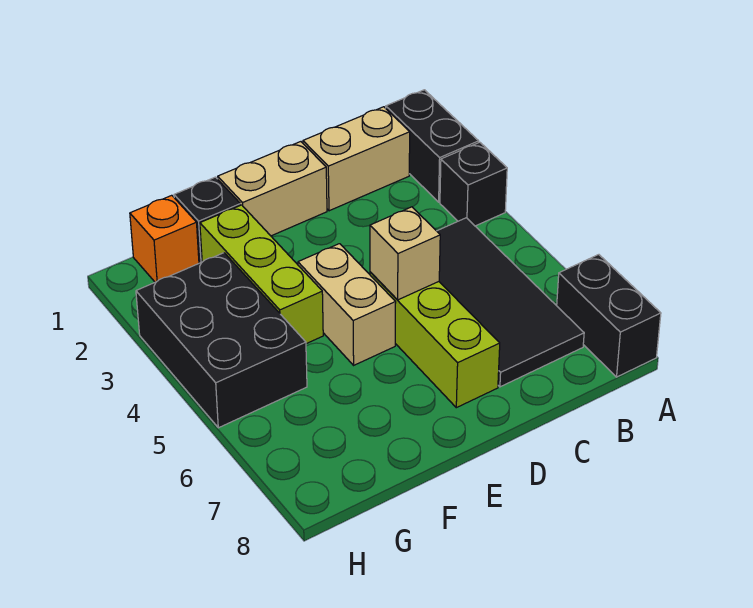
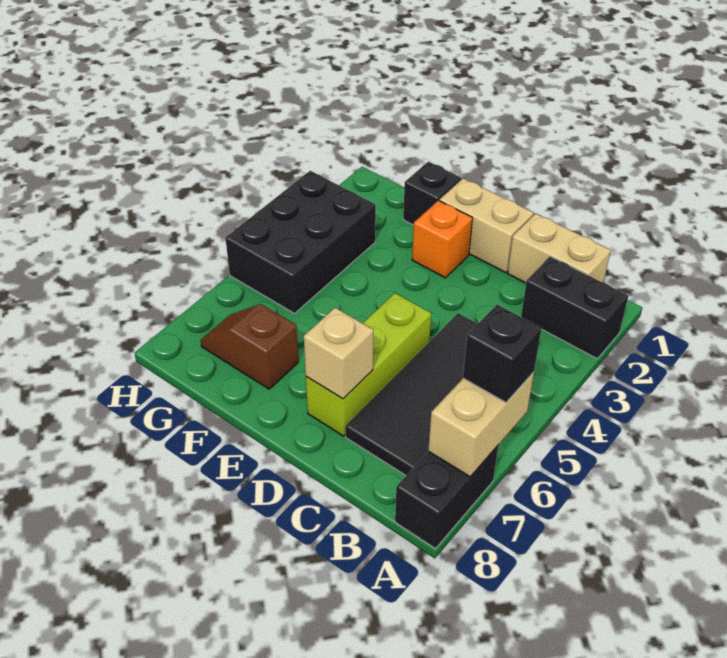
black brick A1:A2 level 1 -> black brick A2:B2 level 1
black brick A3 level 1 -> black brick A6 level 3
tan brick D5 level 2 -> tan brick D7 level 2
tan brick E4:E5 level 1 -> tan brick A6:A7 level 2
lime brick F2:F4 level 1 -> none
none -> brown slope F7:G7 level 1 top F
orange brick G1 level 1 -> orange brick E2 level 1

